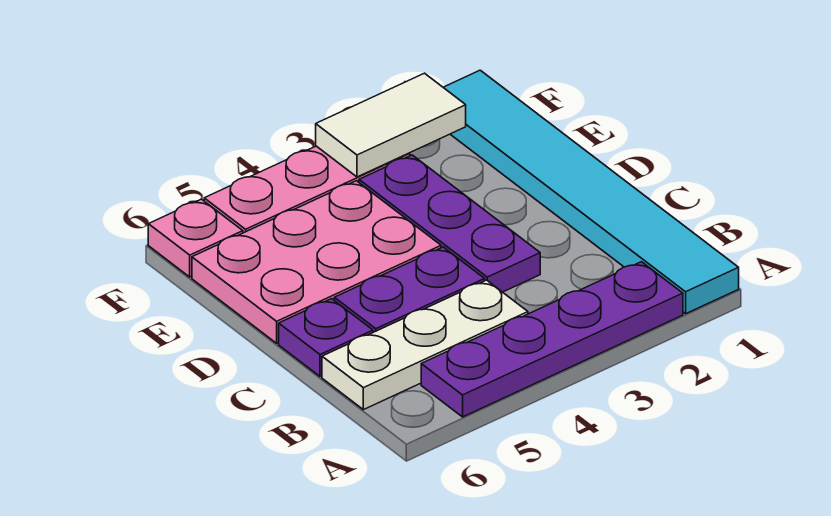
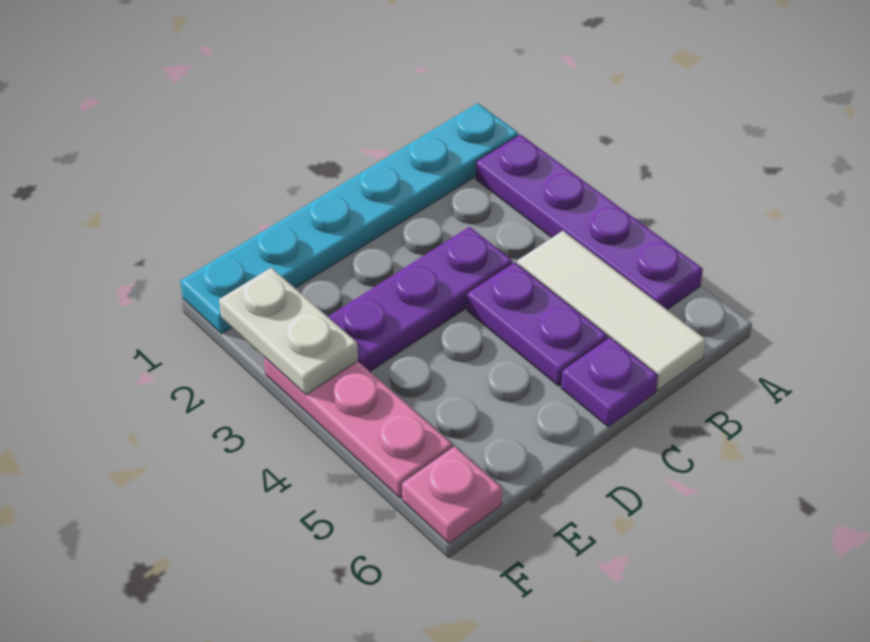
cyan tile A1:F1 level 1 -> cyan plate A1:F1 level 1
white plate B4:B6 level 1 -> white tile B4:B6 level 1
pink plate D4:E6 level 1 -> none
white tile F2:F3 level 2 -> white plate F2:F3 level 2

